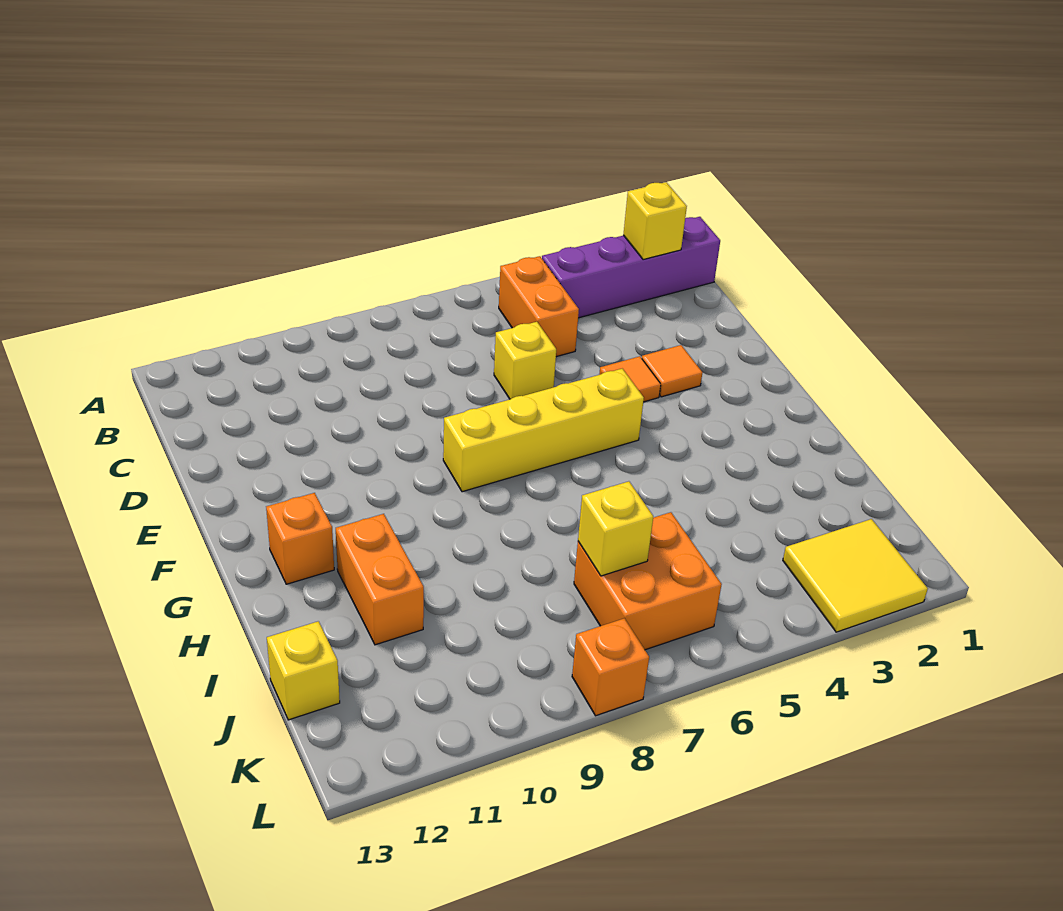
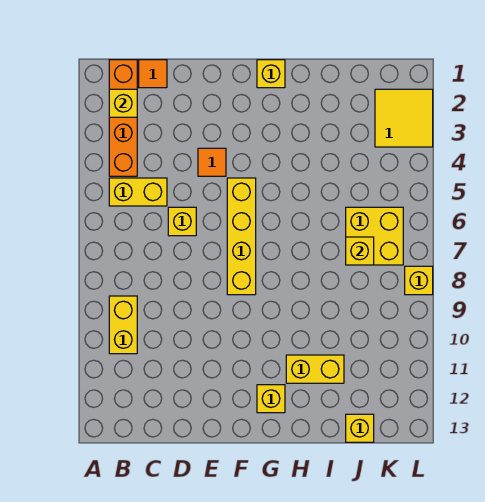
purple brick B1:B4 level 1 -> orange brick B1:B4 level 1
orange brick B5:C5 level 1 -> yellow brick B5:C5 level 1
none -> yellow brick B9:B10 level 1
orange tile E3 level 1 -> orange tile C1 level 1
none -> yellow brick G1 level 1
orange brick G12 level 1 -> yellow brick G12 level 1
orange brick H11:I11 level 1 -> yellow brick H11:I11 level 1
orange brick J6:K7 level 1 -> yellow brick J6:K7 level 1
orange brick L8 level 1 -> yellow brick L8 level 1

